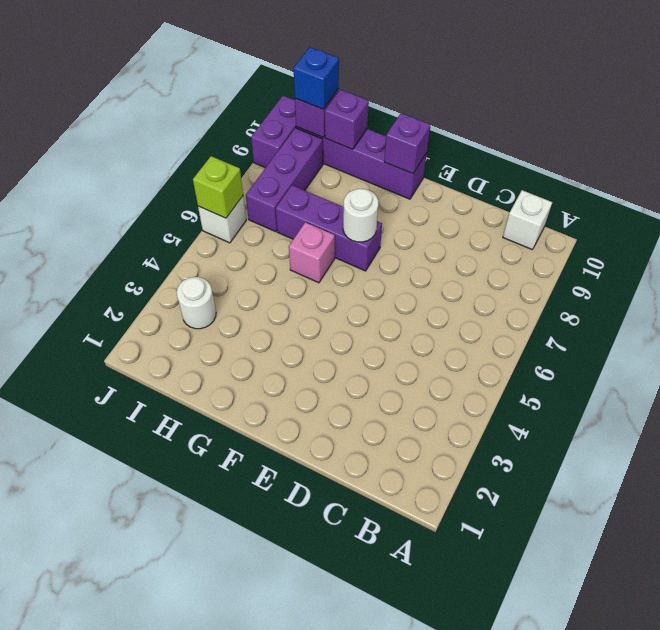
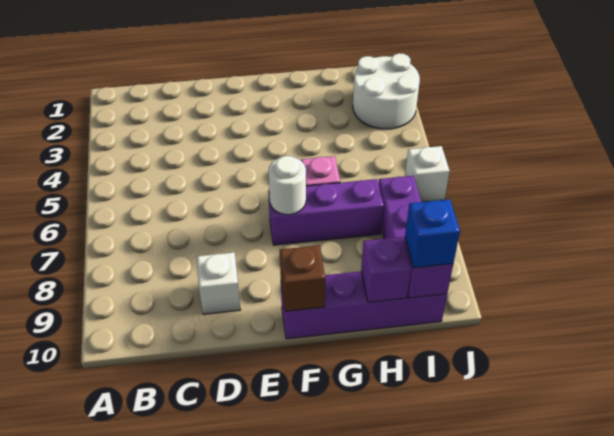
white brick B10 level 1 -> white brick D9 level 1
purple brick F10 level 2 -> brown brick F10 level 2
white round brick I3 level 1 -> white round brick I2:J3 level 1
lime brick J6 level 2 -> none
purple brick J9:J10 level 1 -> none

